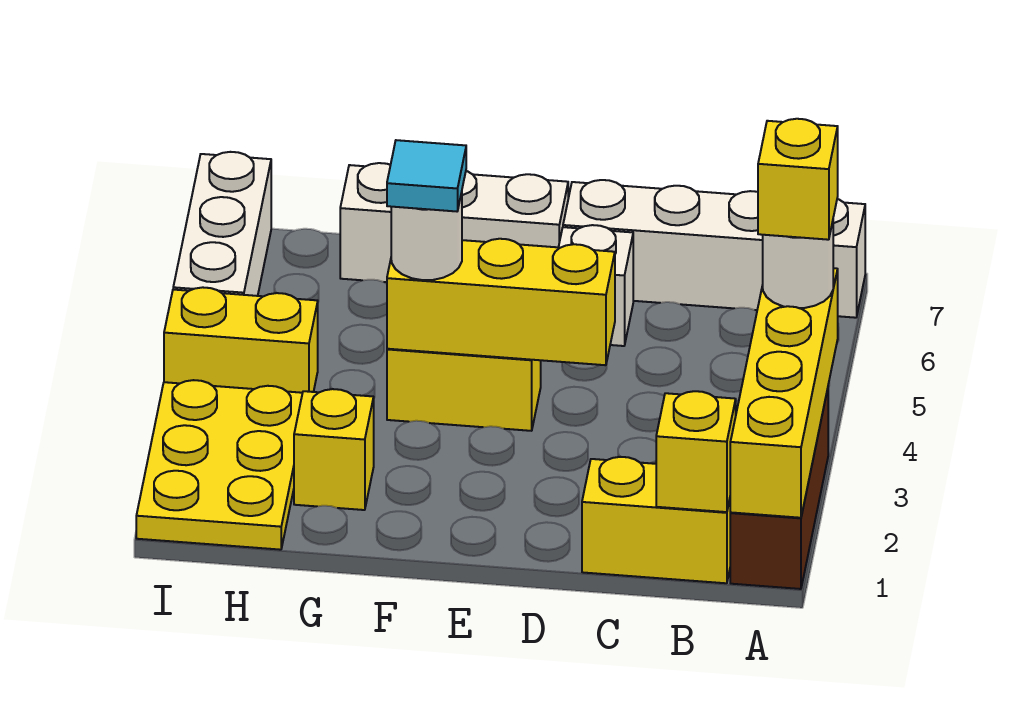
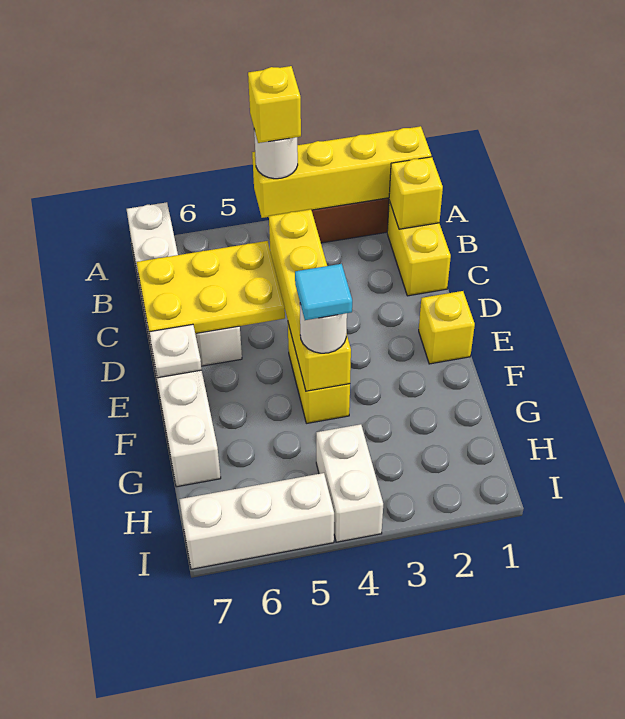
yellow brick D4:F4 level 2 -> yellow brick C4:F4 level 2
none -> white plate E7 level 2
yellow brick G2 level 1 -> yellow brick E1 level 1
yellow plate H1:I3 level 1 -> yellow plate C5:D7 level 2
yellow brick H4:I4 level 1 -> white brick H4:I4 level 1

